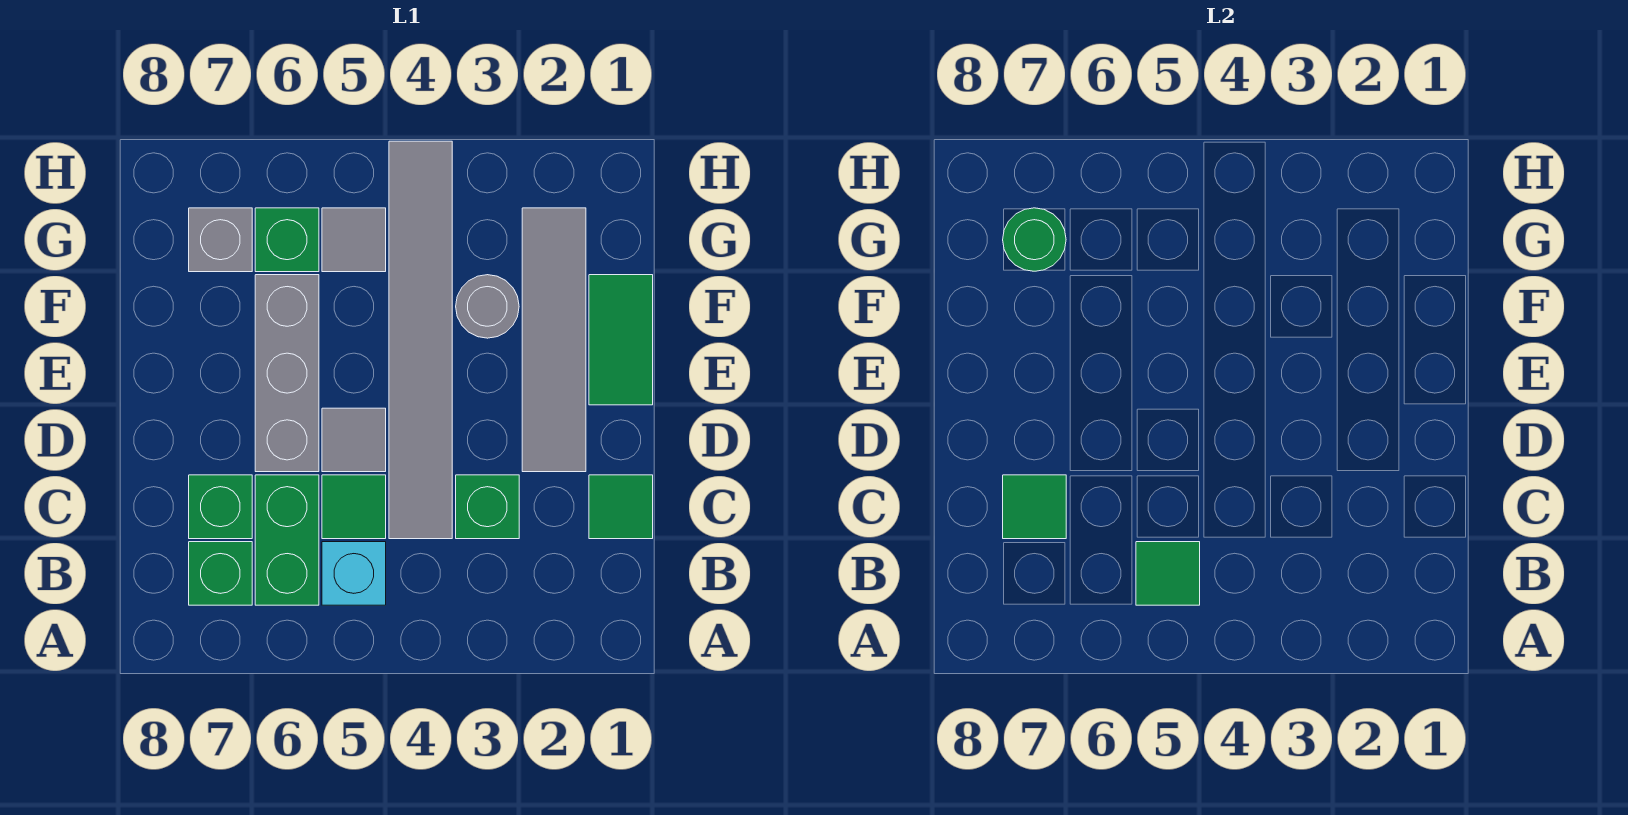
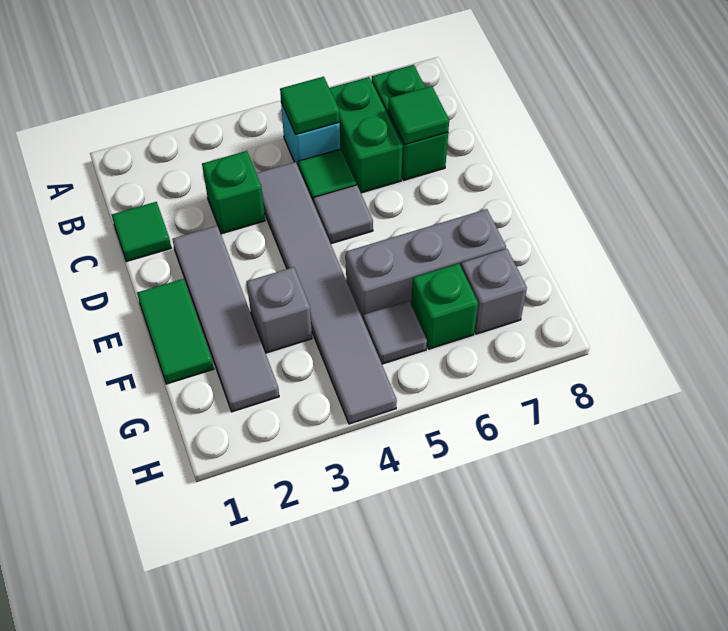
grey brick D6:F6 level 1 -> grey brick F5:F7 level 1
grey round brick F3 level 1 -> grey brick F3 level 1
green round brick G7 level 2 -> none

